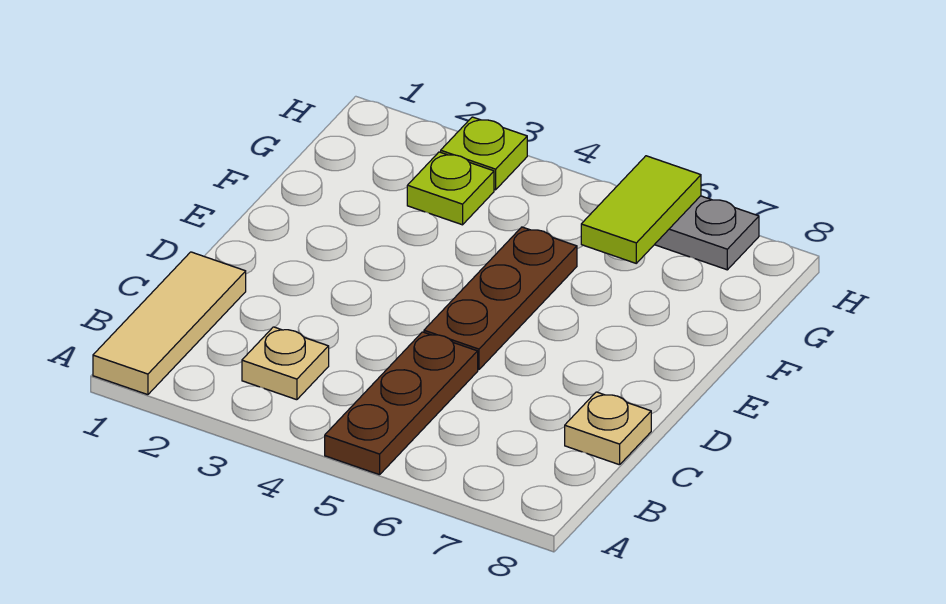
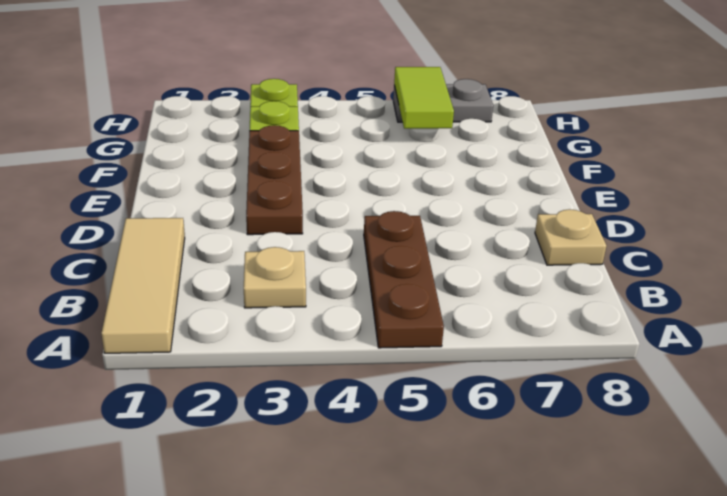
brown plate D5:F5 level 1 -> brown plate D3:F3 level 1

